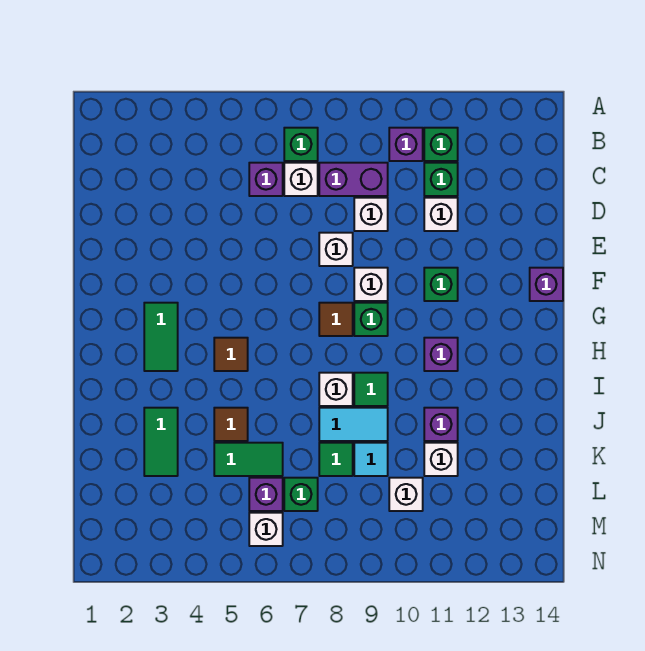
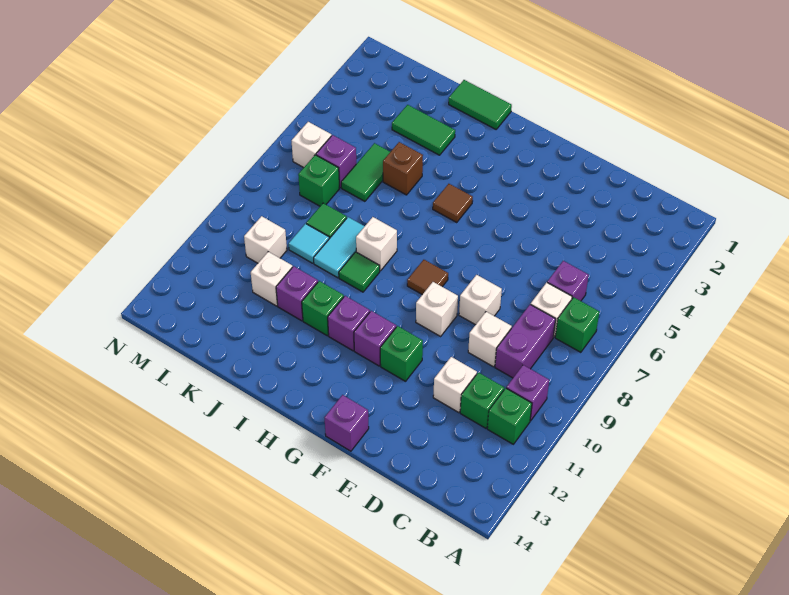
green tile G3:H3 level 1 -> green tile I1:J1 level 1
green brick G9 level 1 -> green brick I11 level 1
none -> purple brick G11 level 1
brown tile J5 level 1 -> brown brick J5 level 1

